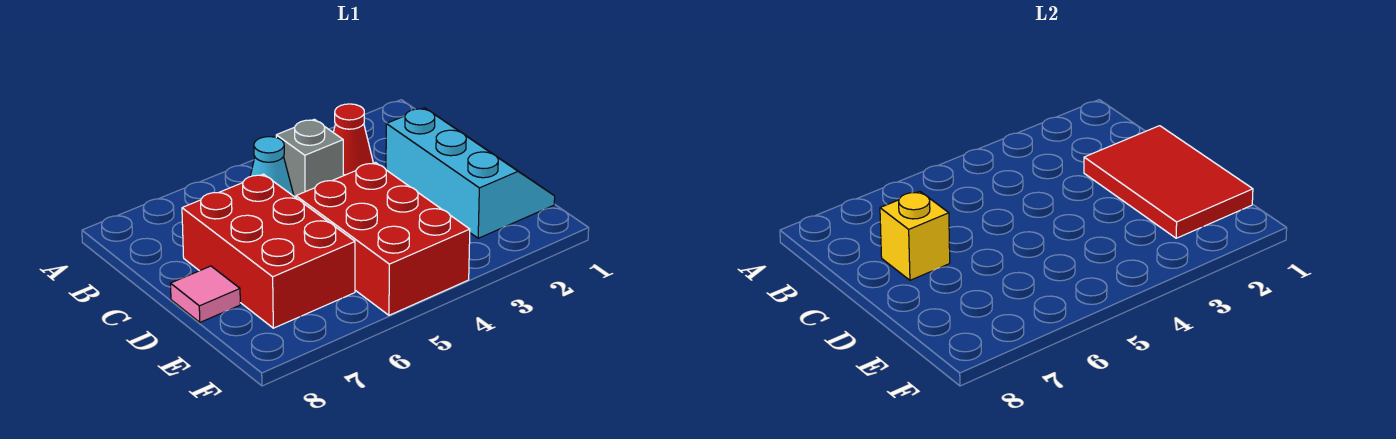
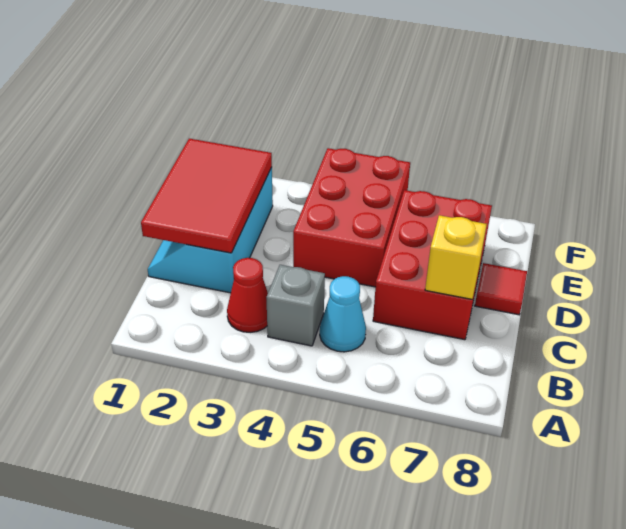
pink tile D8 level 1 -> red tile D8 level 1

